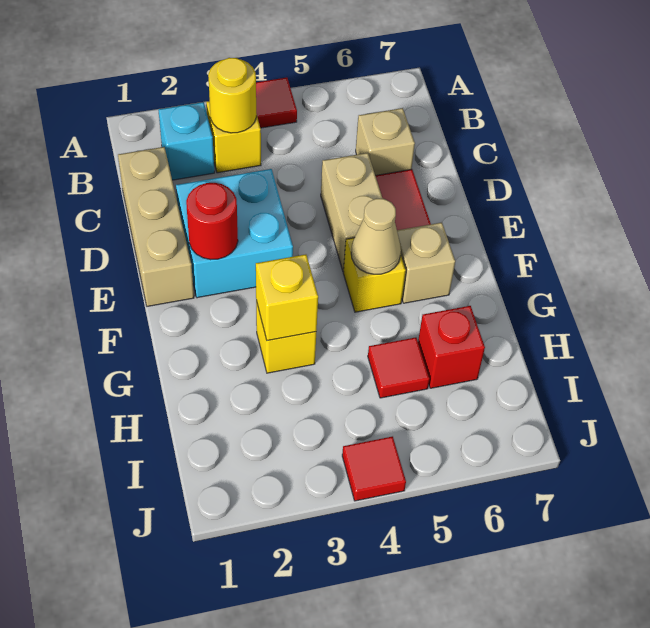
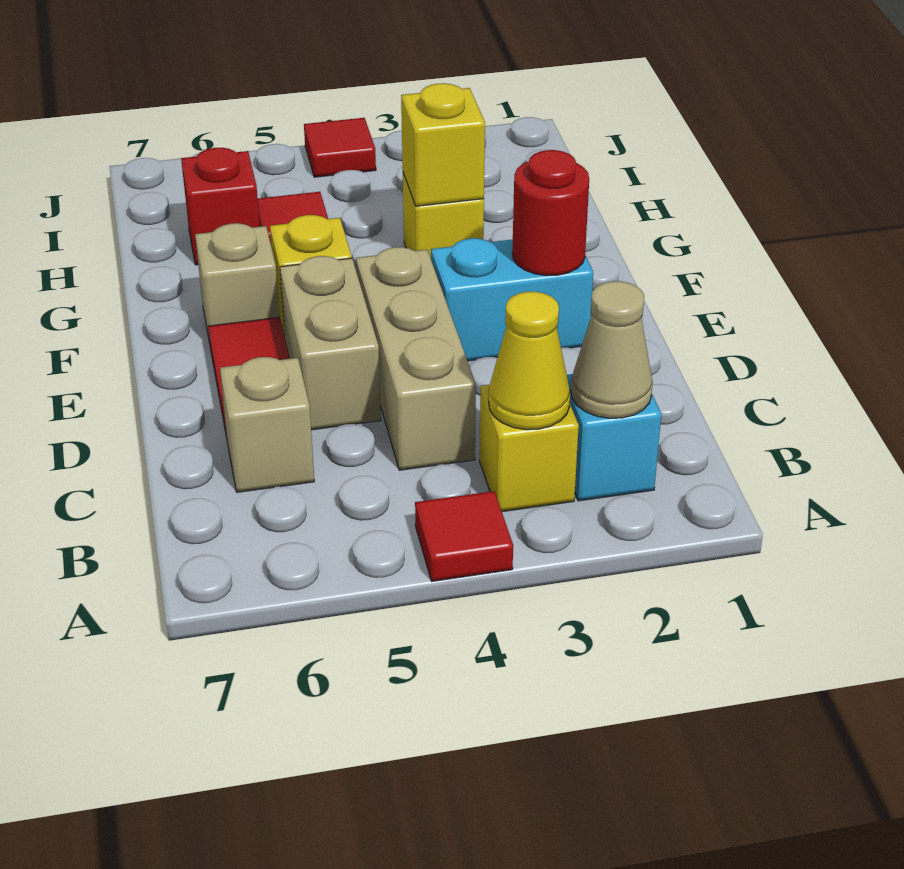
yellow round brick B3 level 2 -> yellow cone B3 level 2
tan brick C1:E1 level 1 -> tan brick C4:E4 level 1
cyan brick D2:E3 level 1 -> cyan brick E2:E3 level 1
tan cone F5 level 2 -> tan cone B2 level 2

